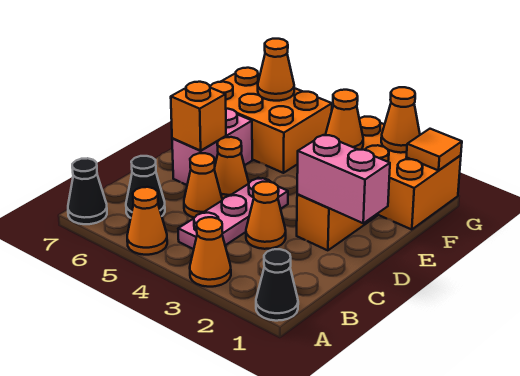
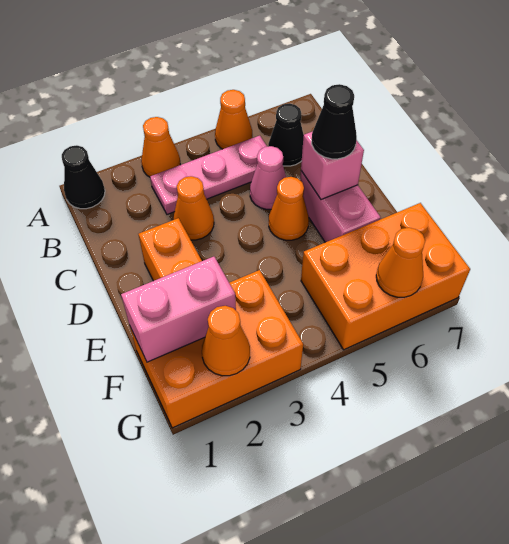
black cone A7 level 1 -> black cone D6 level 3
pink plate B4:D4 level 1 -> pink plate B3:B5 level 1
orange cone C5 level 1 -> pink cone C5 level 1
pink brick D1:D2 level 2 -> pink brick F1:F2 level 2
orange brick D6 level 2 -> pink brick D6 level 2
orange cone F3 level 2 -> none
orange tile G1 level 2 -> none

